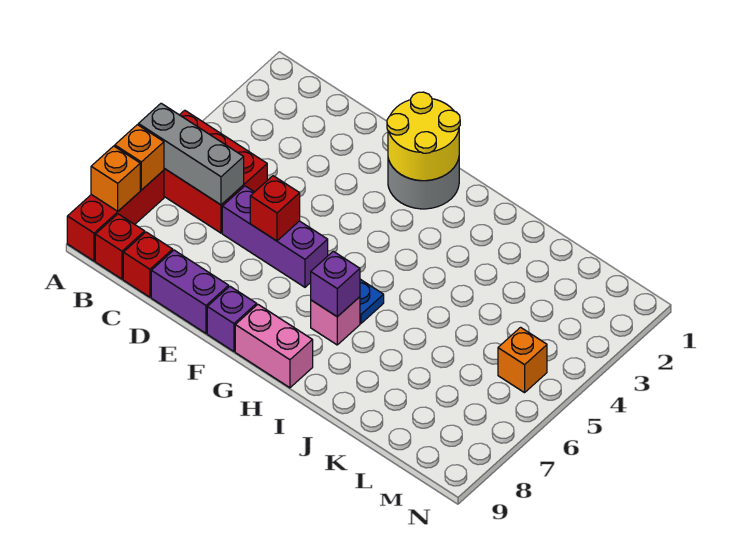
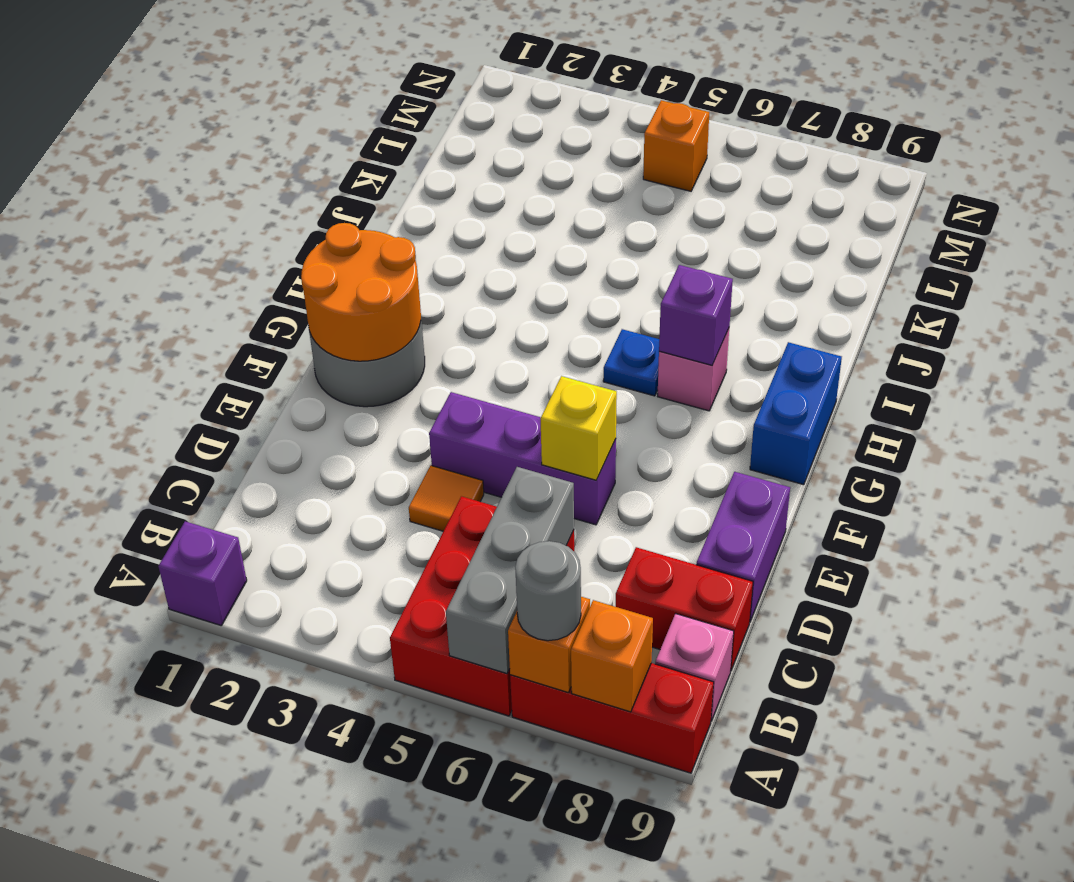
none -> grey round brick A7 level 3
red brick B9 level 1 -> pink brick B9 level 1
red brick C9 level 1 -> red brick C8:C9 level 1
none -> orange tile D4 level 1
purple brick D6:F6 level 1 -> purple brick E4:E6 level 1
red brick E6 level 2 -> yellow brick E6 level 2
yellow round brick F1:G2 level 2 -> orange round brick F1:G2 level 2
purple brick F9 level 1 -> purple brick A1 level 1
pink brick G9:H9 level 1 -> blue brick G9:H9 level 1

